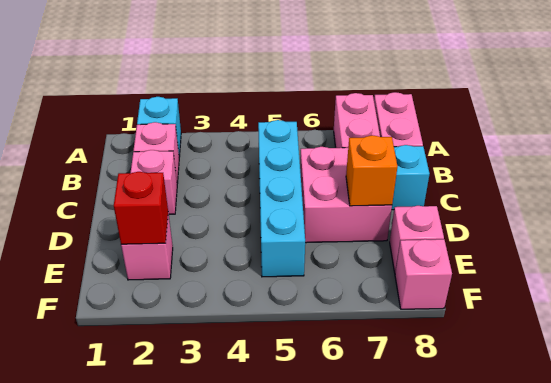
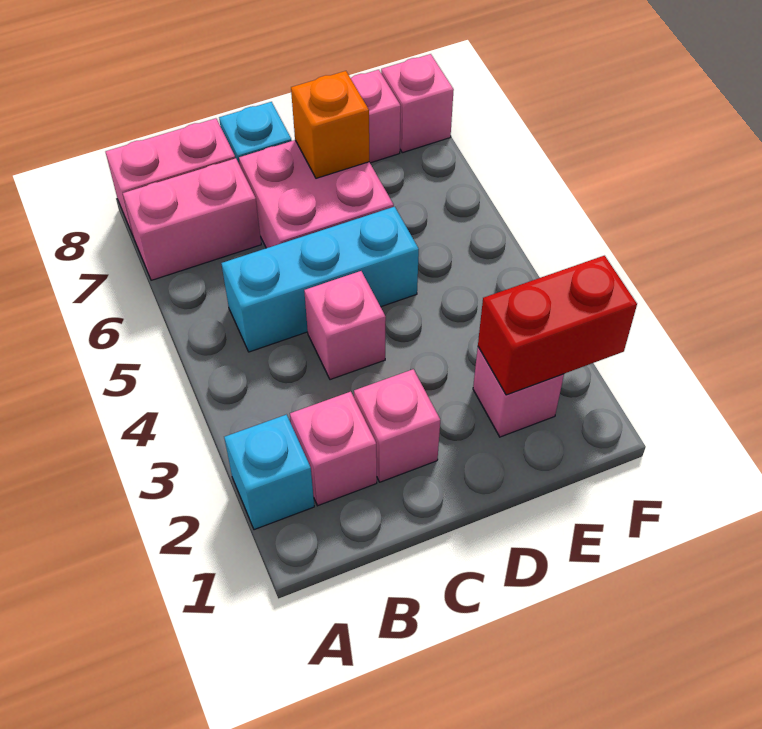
cyan brick B5:E5 level 1 -> cyan brick B5:D5 level 1
none -> pink brick C4 level 1
red brick E2 level 2 -> red brick E2:F2 level 2

